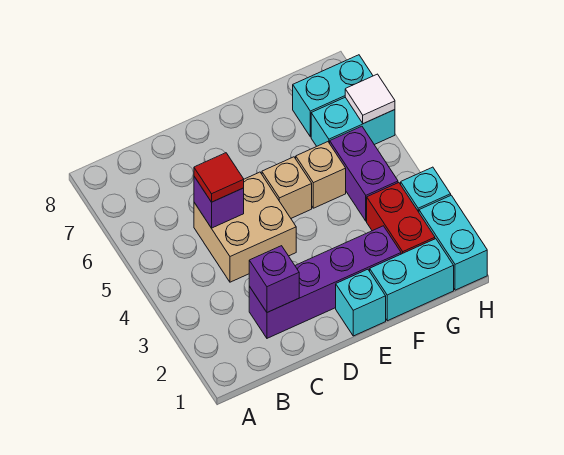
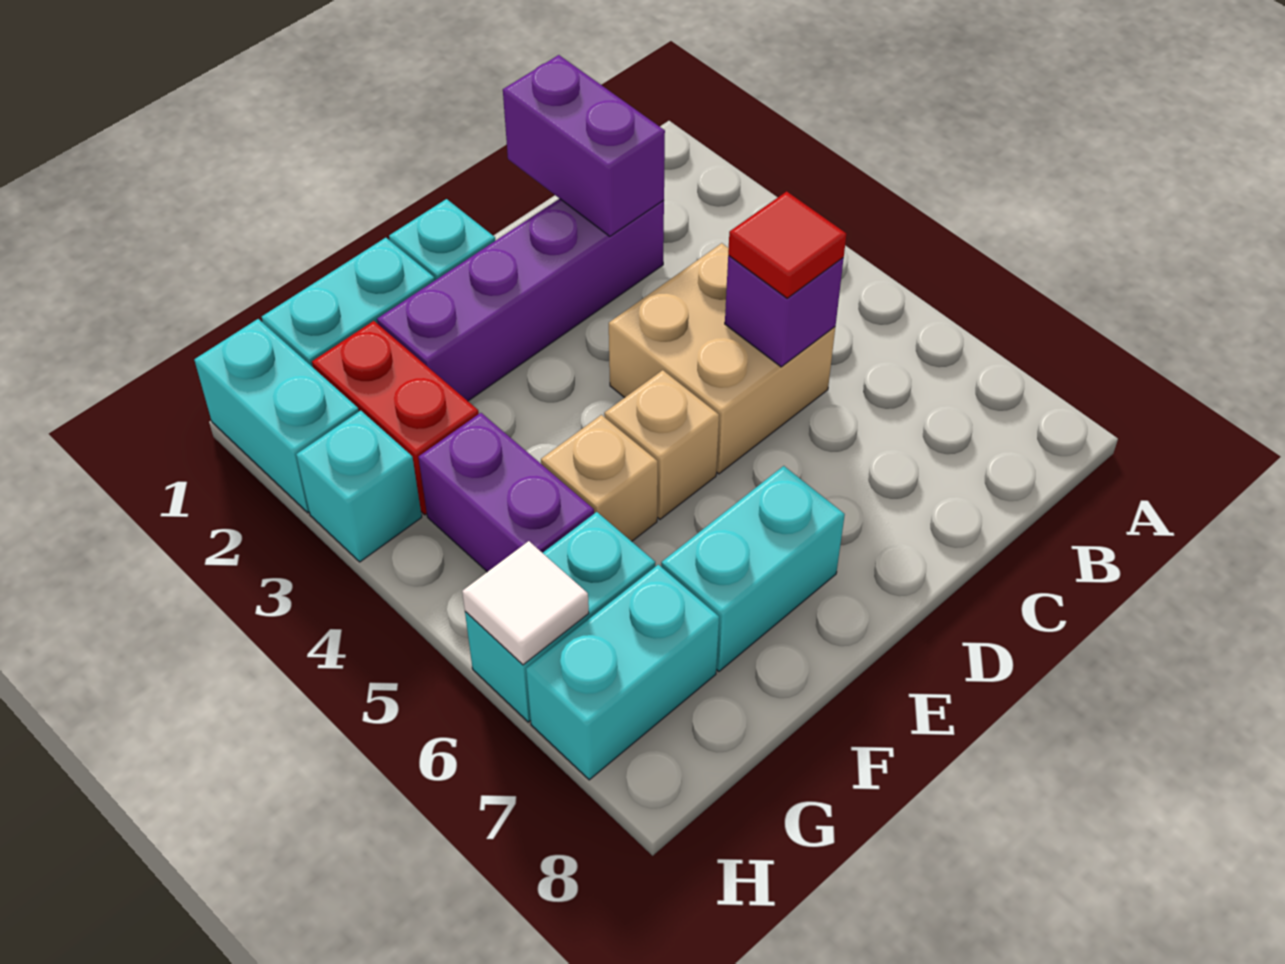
purple brick C2 level 2 -> purple brick C1:C2 level 2
none -> cyan brick E7:F7 level 1

